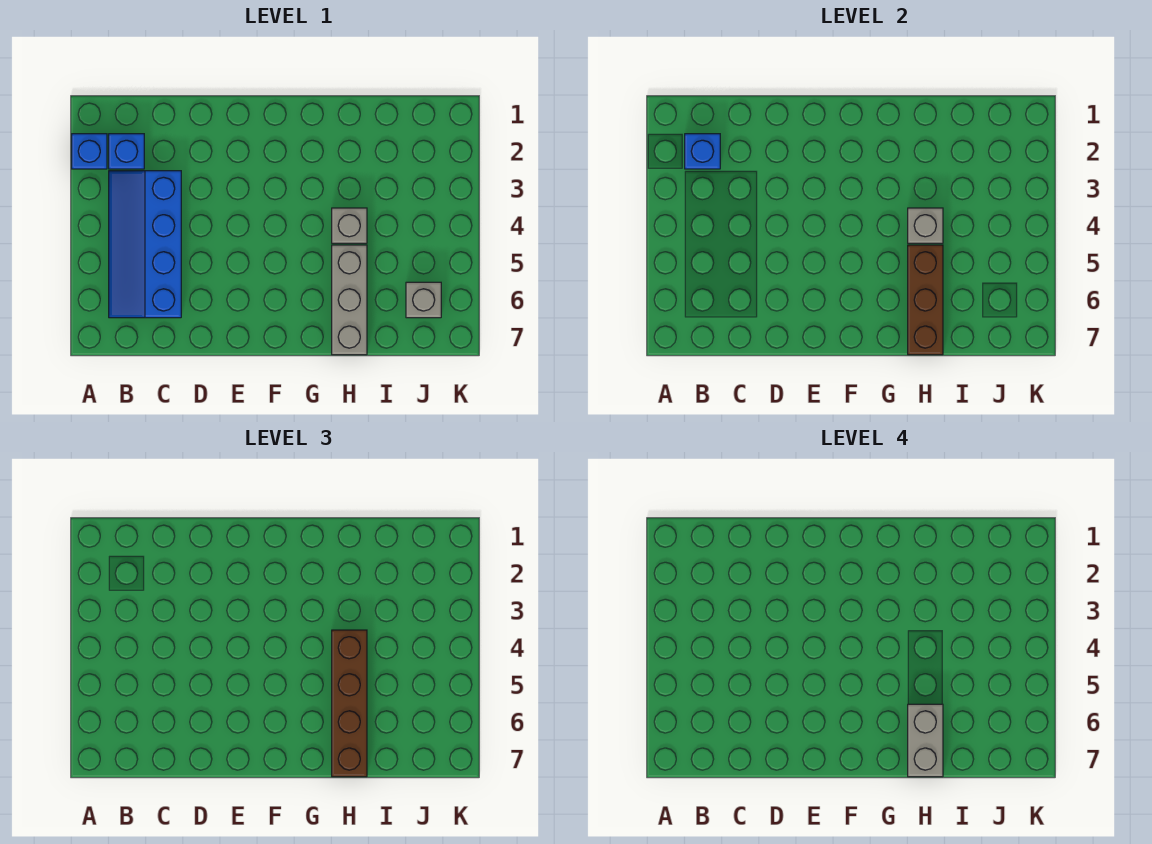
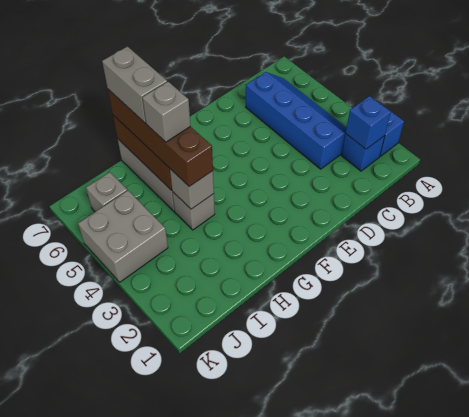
none -> grey brick H5 level 4
none -> grey brick J4:K5 level 1

